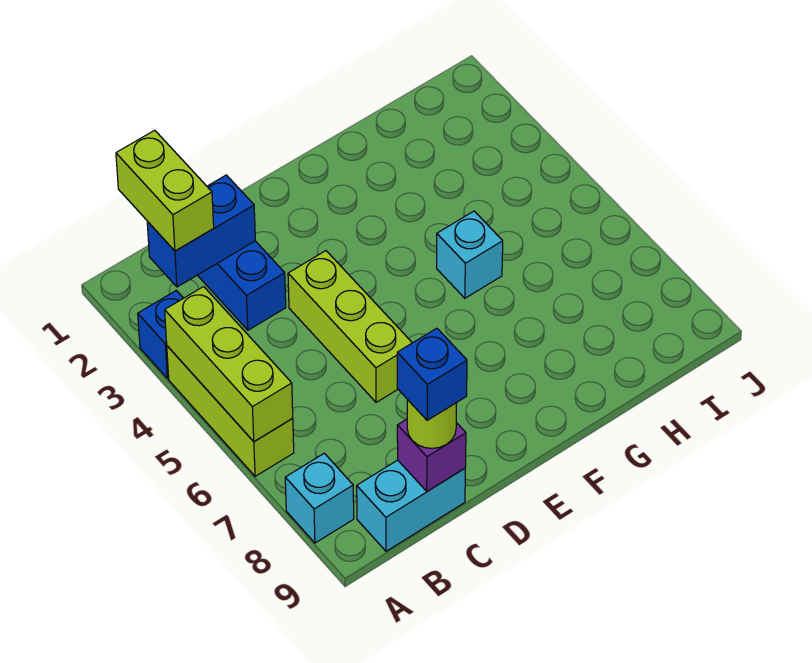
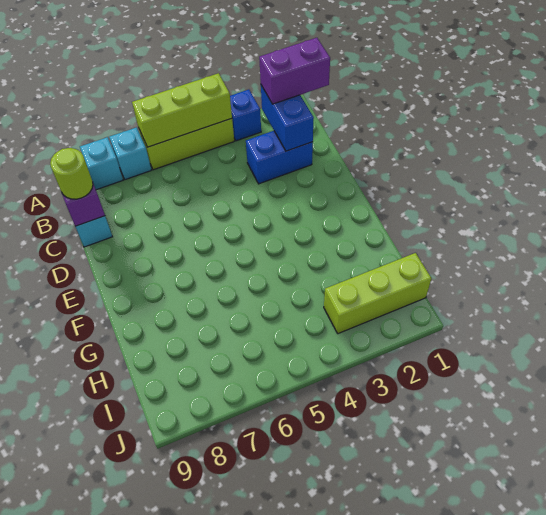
lime brick B1:B2 level 3 -> purple brick B1:B2 level 3
blue brick C9 level 4 -> none
lime brick D4:D6 level 1 -> lime brick I1:I3 level 1
cyan brick G5 level 1 -> cyan brick A7 level 1

